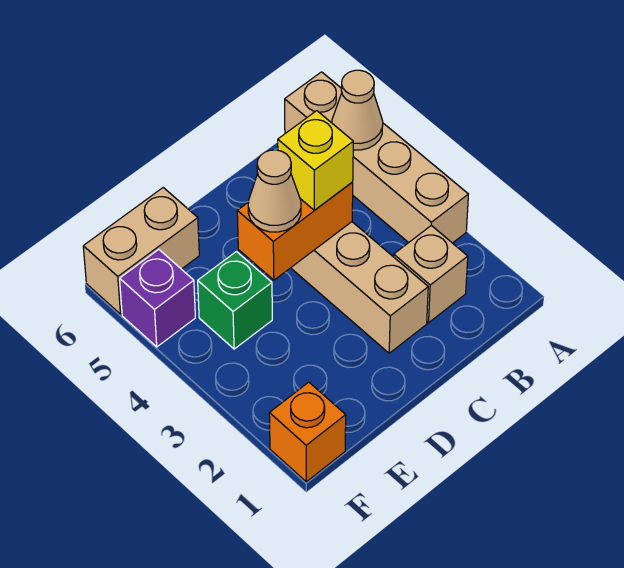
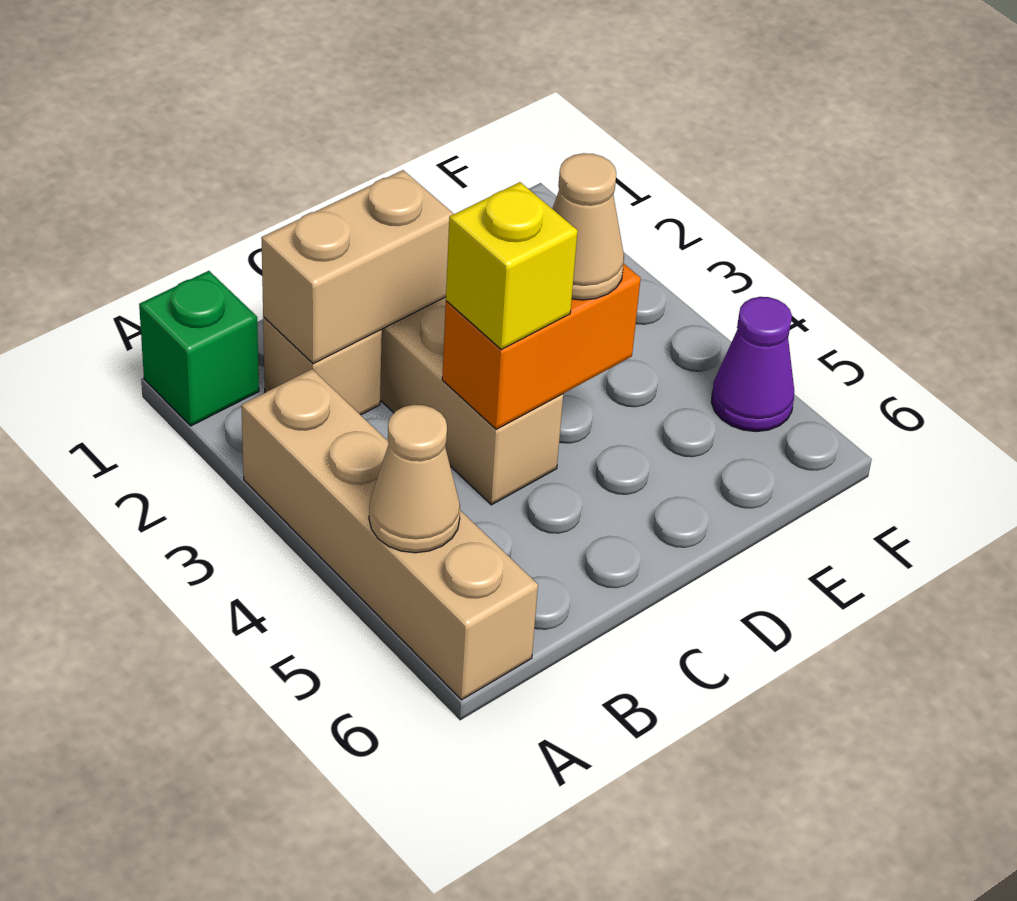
green brick E4 level 1 -> green brick A1 level 1
tan brick E6:F6 level 1 -> tan brick B2:C2 level 2
orange brick F1 level 1 -> none
purple brick F5 level 1 -> purple cone F5 level 1

